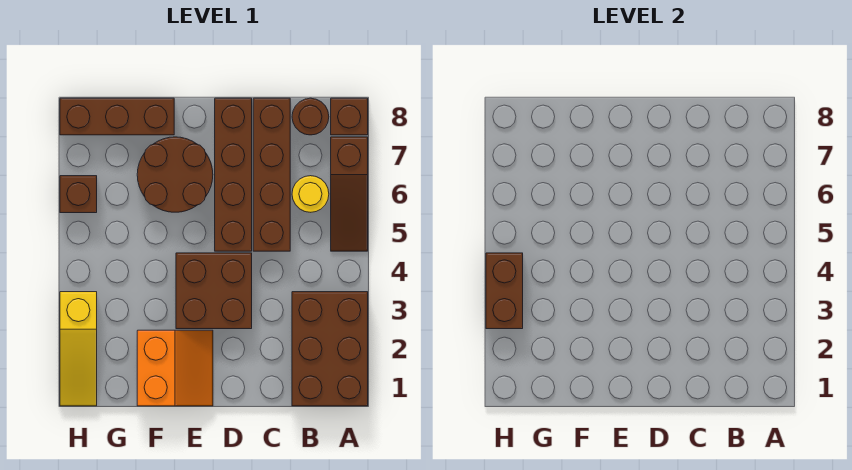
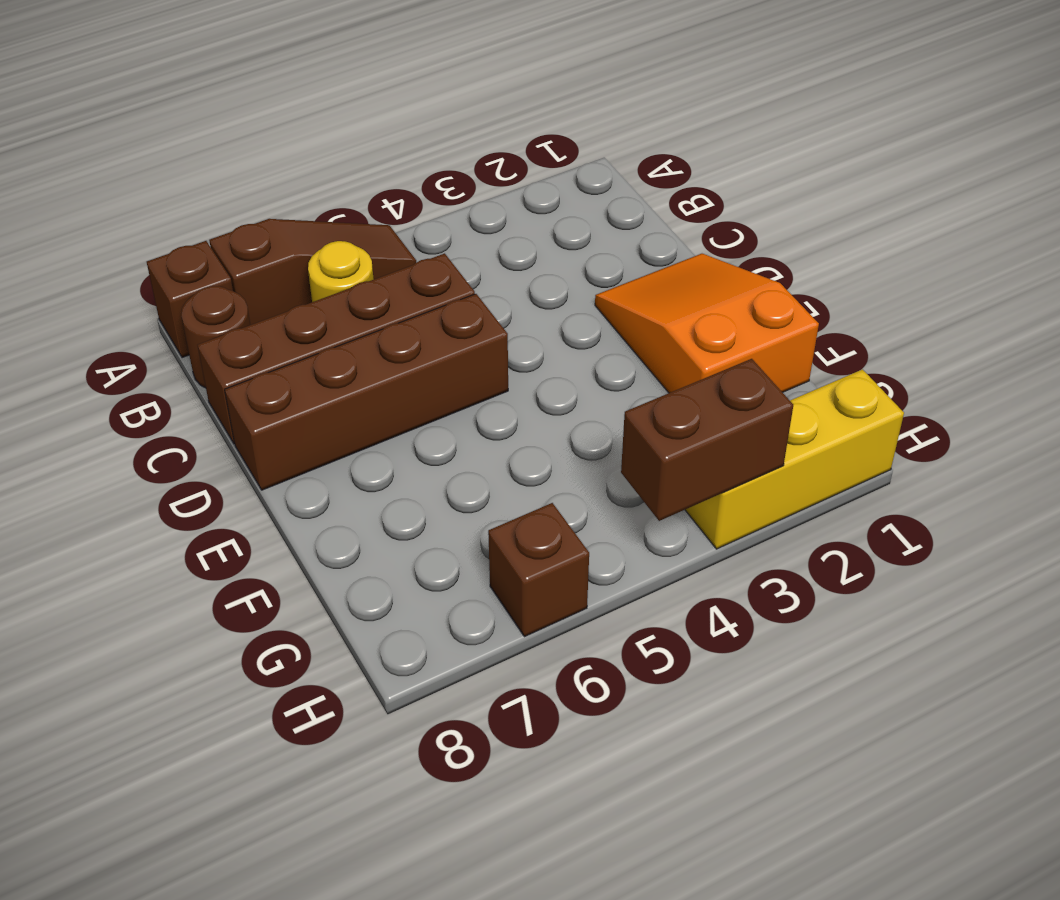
brown brick A1:B3 level 1 -> none
brown brick D3:E4 level 1 -> none
orange slope E1:F2 level 1 top F -> orange slope D1:F2 level 1 top F
brown round brick E6:F7 level 1 -> none
brown brick F8:H8 level 1 -> none
yellow slope H1:H3 level 1 top 3 -> yellow brick H1:H3 level 1

